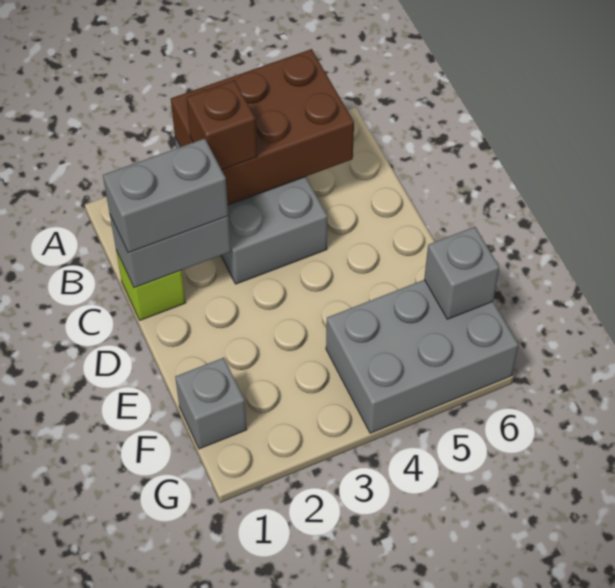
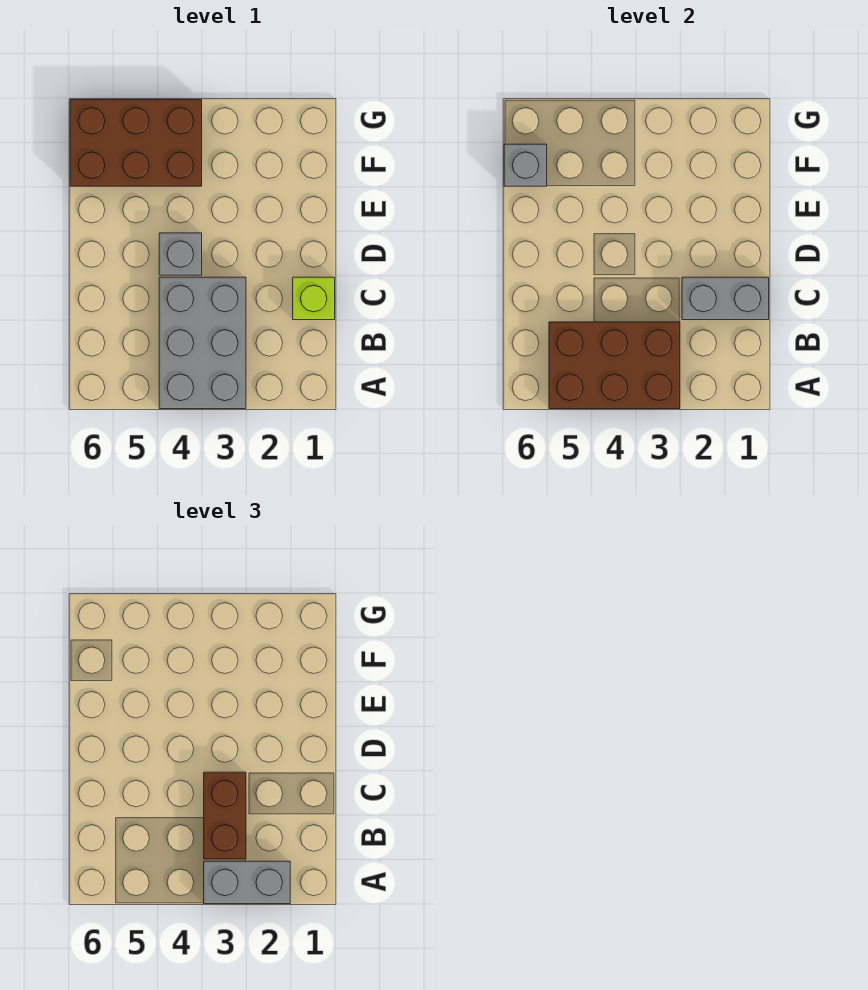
brown brick B3 level 3 -> brown brick B3:C3 level 3
grey brick C1:C2 level 3 -> grey brick A2:A3 level 3
grey brick F1 level 1 -> grey brick D4 level 1
grey brick F4:G6 level 1 -> brown brick F4:G6 level 1

